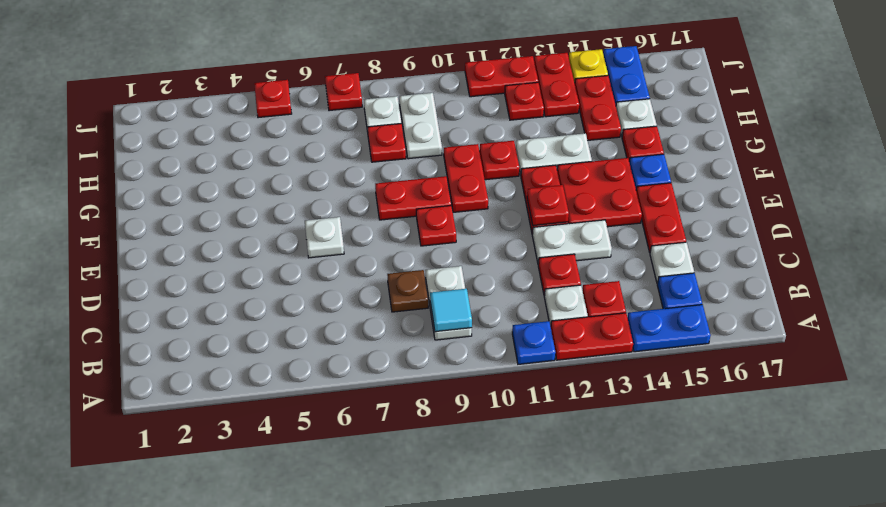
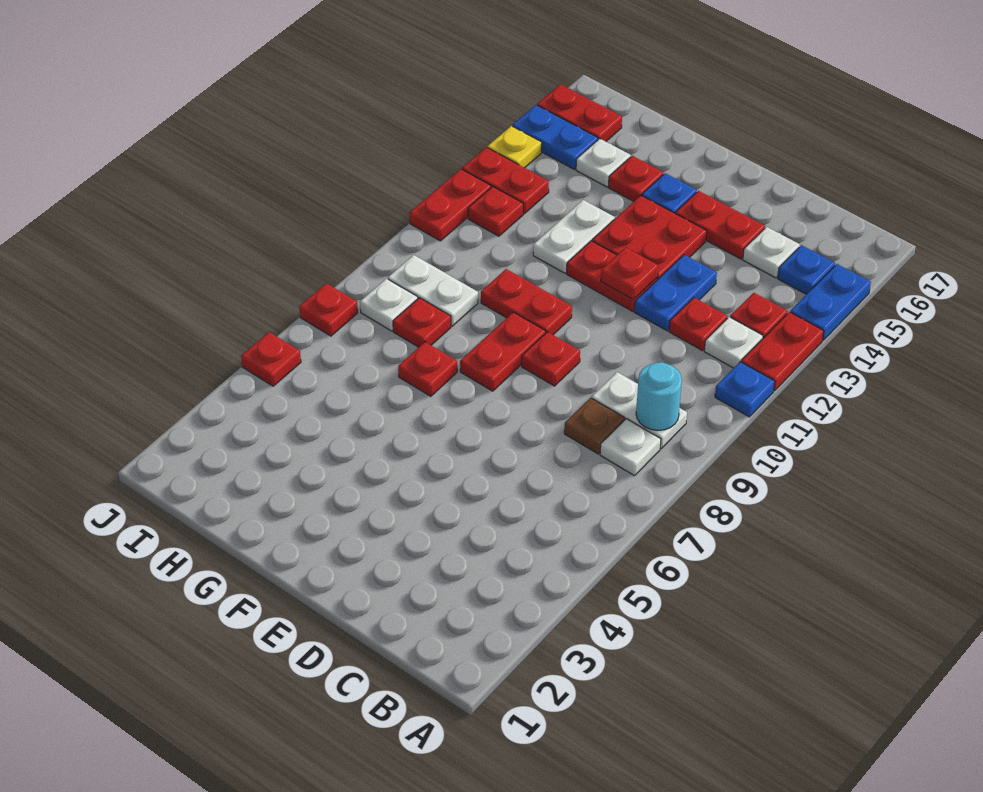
cyan tile B9 level 2 -> cyan round brick B9 level 2
white plate D12:D13 level 1 -> blue plate D12:D13 level 1
white plate E6 level 1 -> white plate B8 level 1
red plate G11 level 1 -> red plate G7 level 1
red plate H14:I14 level 1 -> red plate I16:J16 level 1

